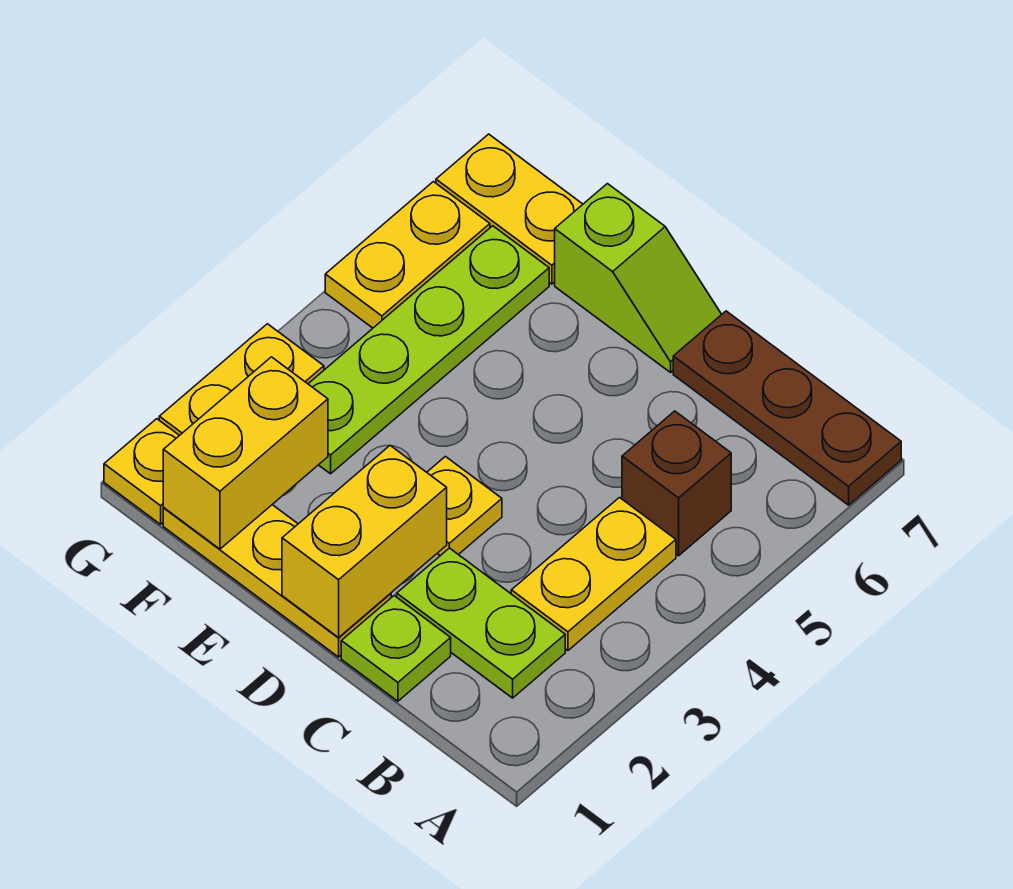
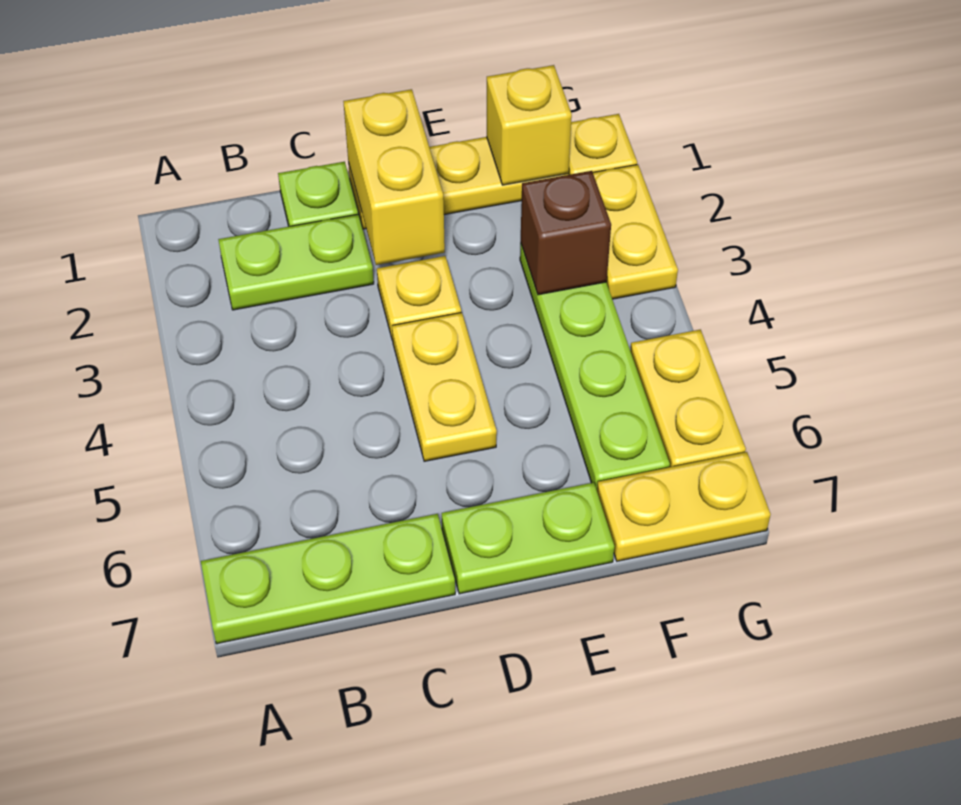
brown plate A7:C7 level 1 -> lime plate A7:C7 level 1
yellow plate B3:B4 level 1 -> yellow plate D4:D5 level 1
brown brick B5 level 1 -> brown brick F3 level 2
lime slope D7:E7 level 1 top E -> lime plate D7:E7 level 1
yellow brick F1:F2 level 2 -> yellow brick F1 level 2

